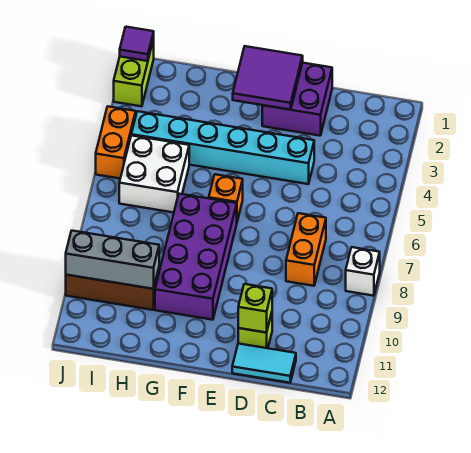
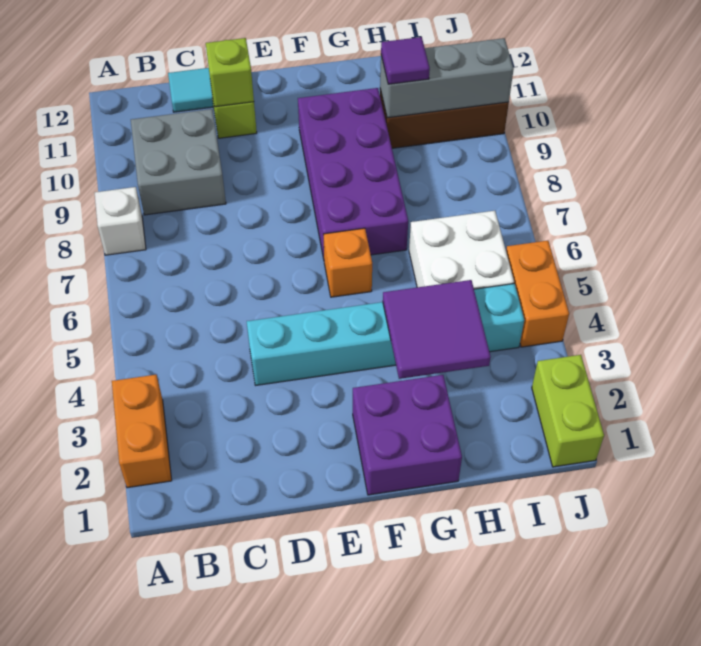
none -> grey brick B9:C10 level 1
orange brick C7:C8 level 1 -> orange brick A2:A3 level 1
purple brick D1:E2 level 1 -> purple brick F1:G2 level 1
purple tile E1:F2 level 2 -> purple tile G3:H4 level 2
purple tile J1 level 2 -> purple tile H10 level 3

